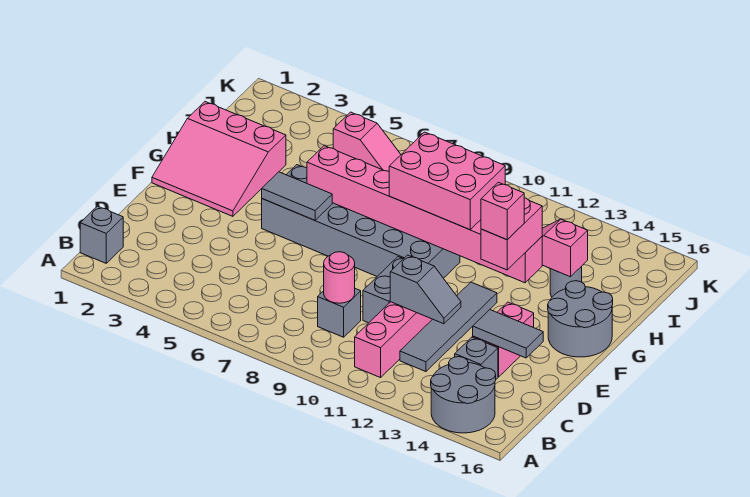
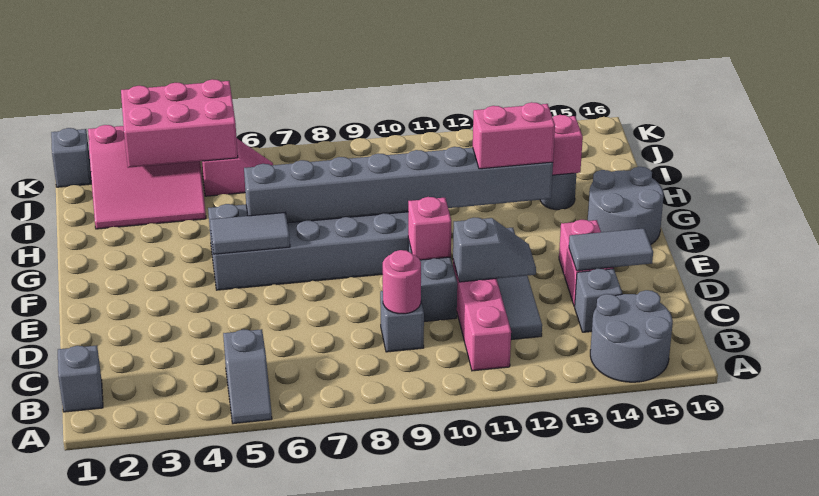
none -> grey slope A5:B5 level 1 top B
pink slope F1:H3 level 1 top H -> pink slope I2:K4 level 1 top K
pink brick F13:G13 level 3 -> pink brick G12:G13 level 3
pink brick F13 level 4 -> pink brick E10 level 2
pink brick G6:G13 level 2 -> grey brick G6:G13 level 2
pink brick G9:H11 level 3 -> pink brick J3:K5 level 2
none -> grey brick K1 level 1

